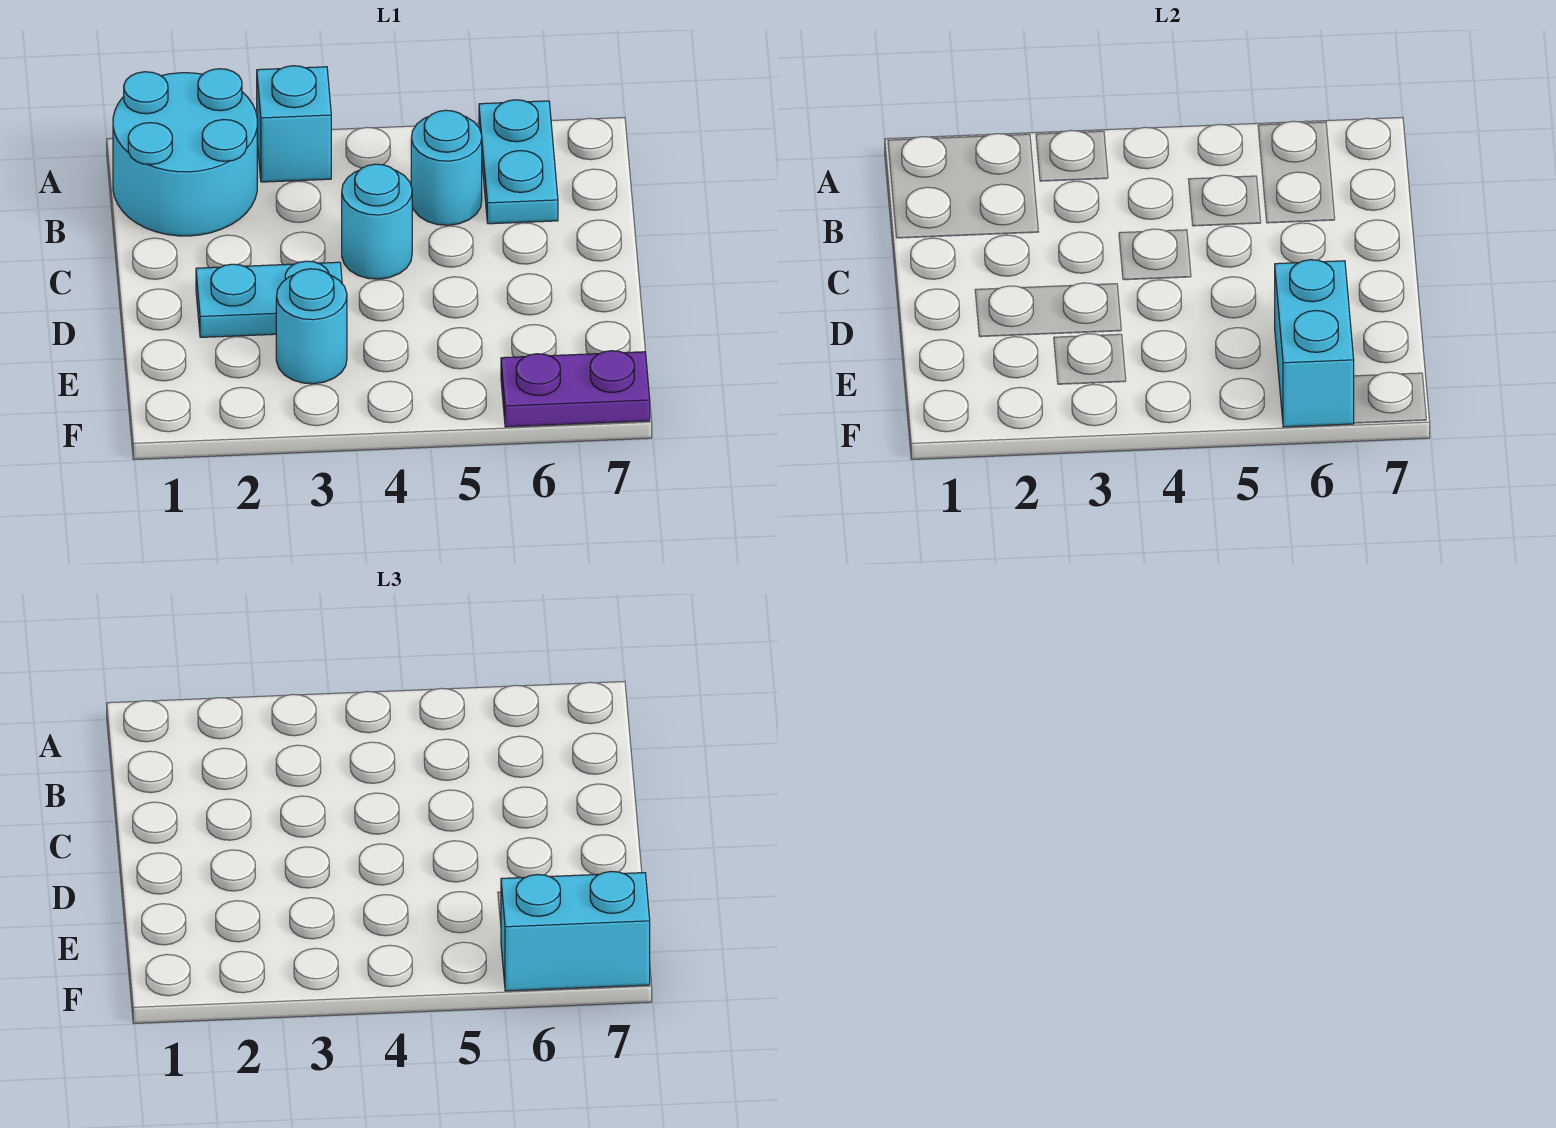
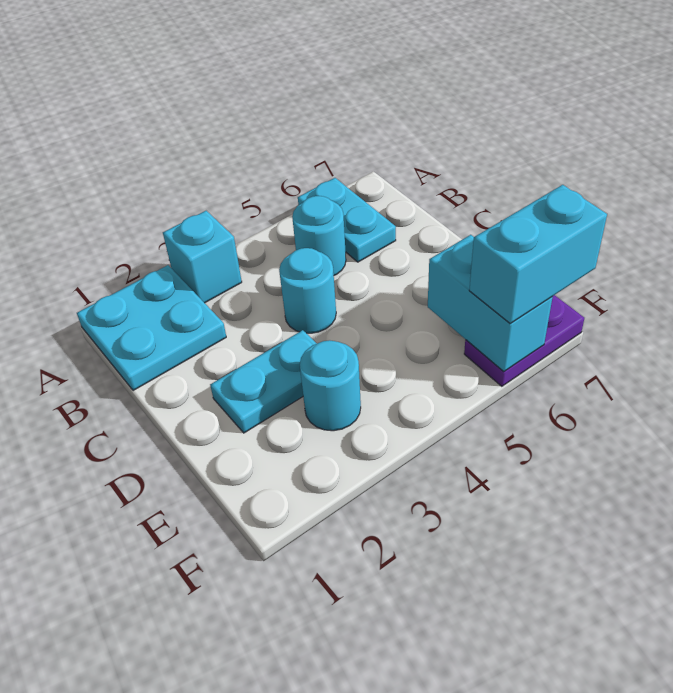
cyan round brick A1:B2 level 1 -> cyan plate A1:B2 level 1

